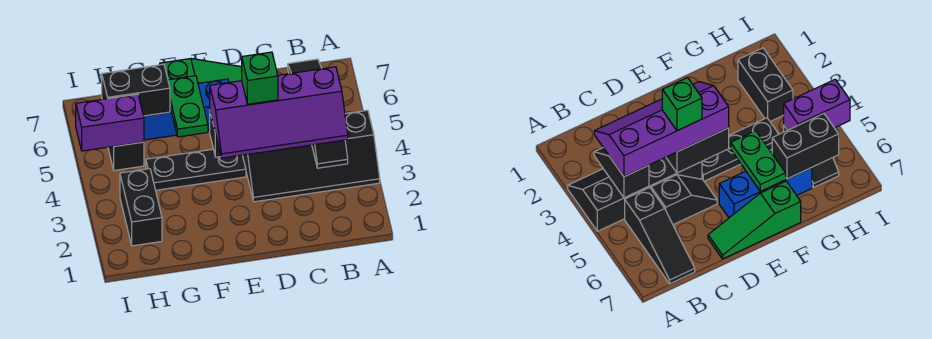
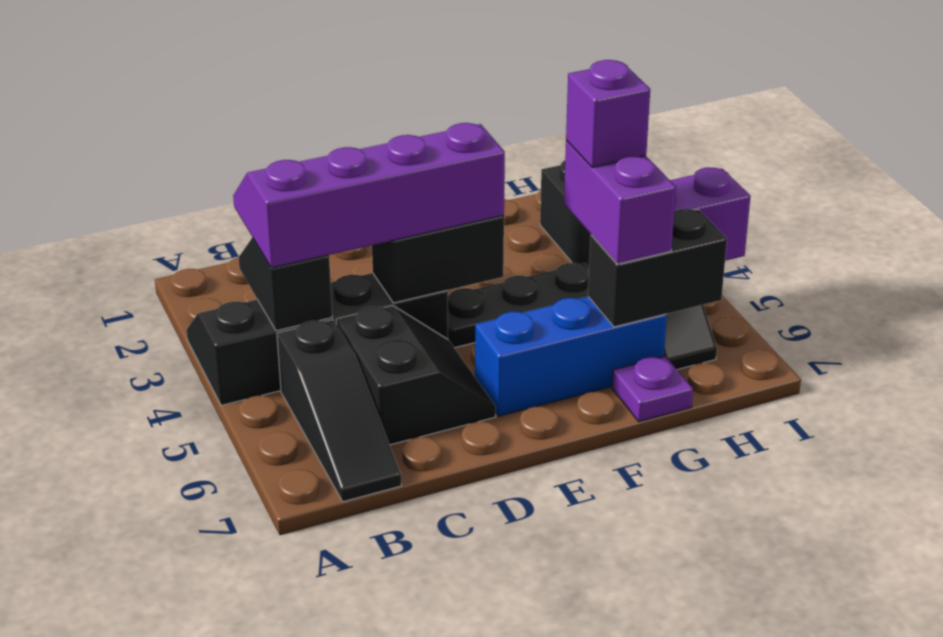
black slope C5:D5 level 1 top C -> black slope C5:D6 level 1 top C
green brick D4 level 4 -> none
green slope D7:F7 level 1 top F -> none
green plate F5:F6 level 2 -> none
none -> purple brick G5:G6 level 3
none -> purple brick G5 level 4
none -> purple plate G7 level 1

